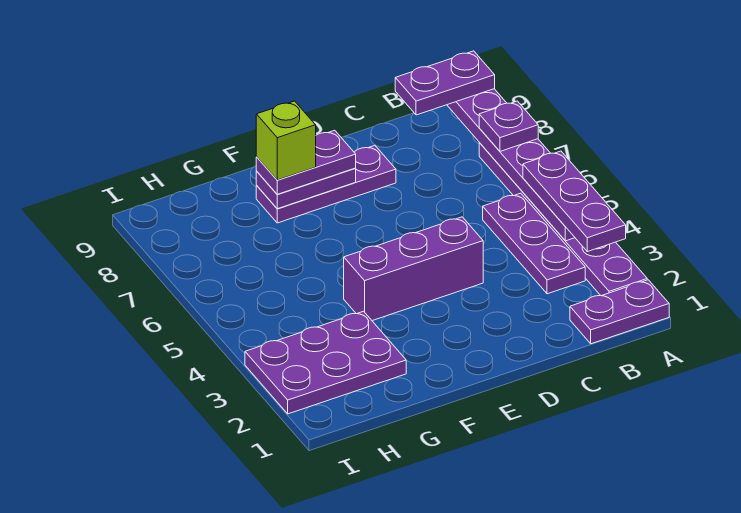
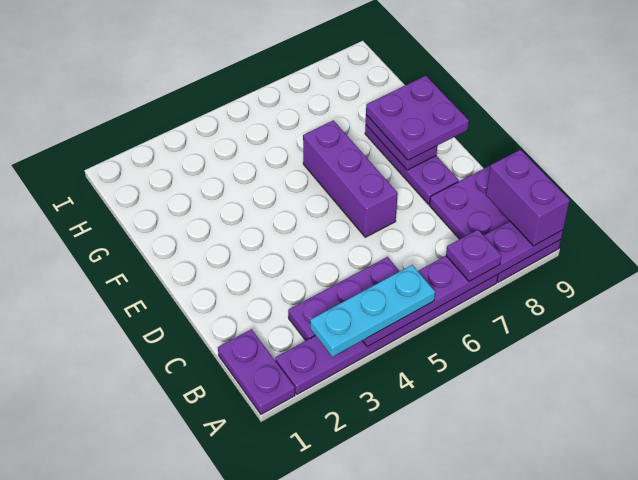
purple plate A3:A5 level 3 -> cyan plate A3:A5 level 3
purple plate A9:B9 level 3 -> purple brick A9:B9 level 3
purple brick D4:F4 level 1 -> purple brick D6:F6 level 1
purple plate E8:F8 level 3 -> purple plate E8:F9 level 3
lime brick F8 level 4 -> none
purple plate G2:I3 level 1 -> purple plate A8:C9 level 1

